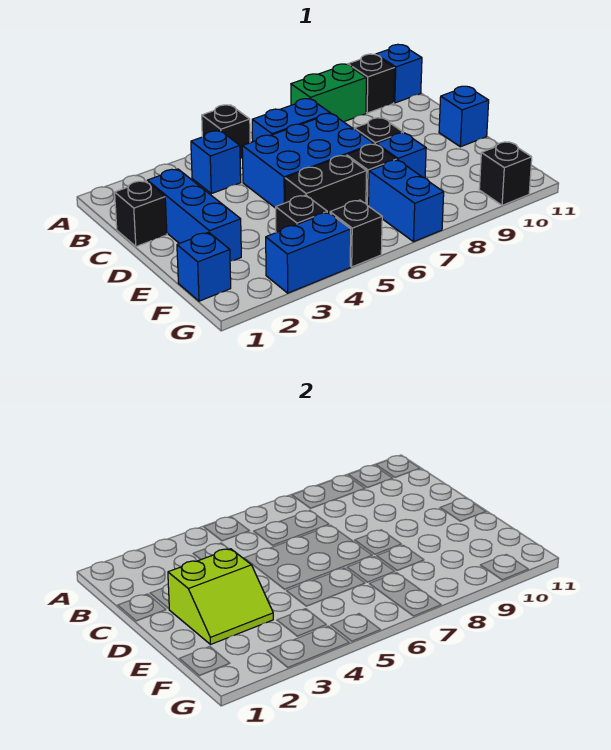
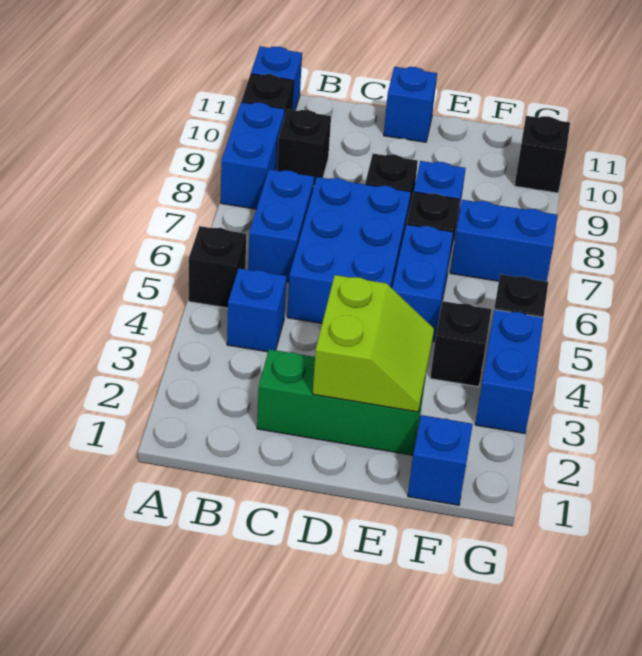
green brick A8:A9 level 1 -> blue brick A8:A9 level 1
black brick C1 level 1 -> black brick B9 level 1
blue brick C2:E2 level 1 -> green brick C2:E2 level 1
black brick E5:E6 level 1 -> blue brick E5:E6 level 1

